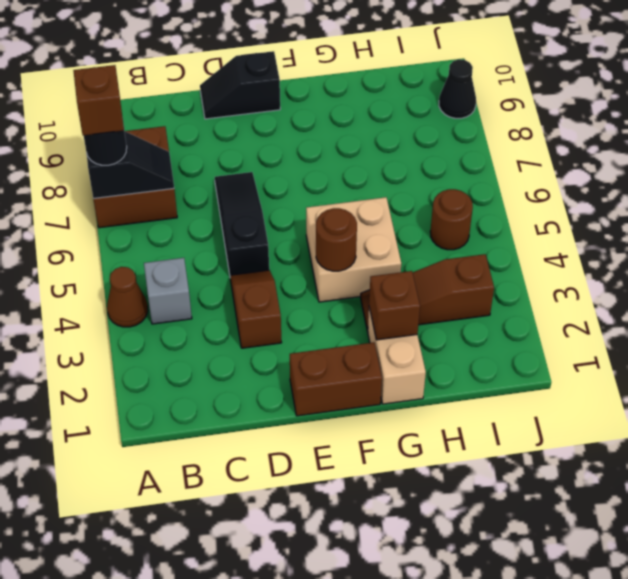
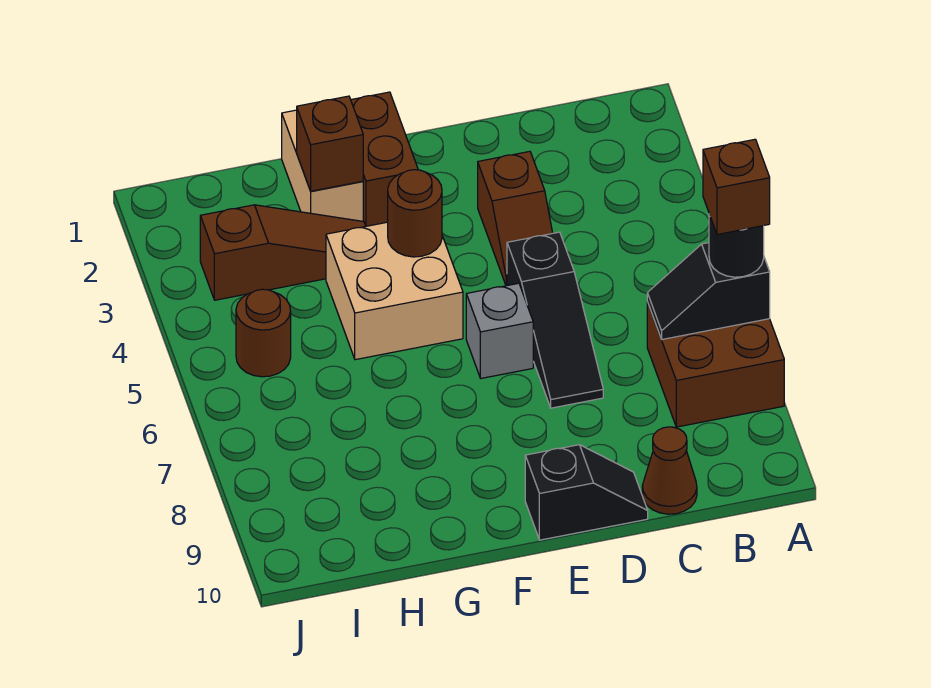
brown cone A4 level 1 -> brown cone C10 level 1
grey brick B4 level 1 -> grey brick E6 level 1
brown brick E1:F1 level 1 -> brown brick F1:F2 level 1
black cone J9 level 1 -> none

